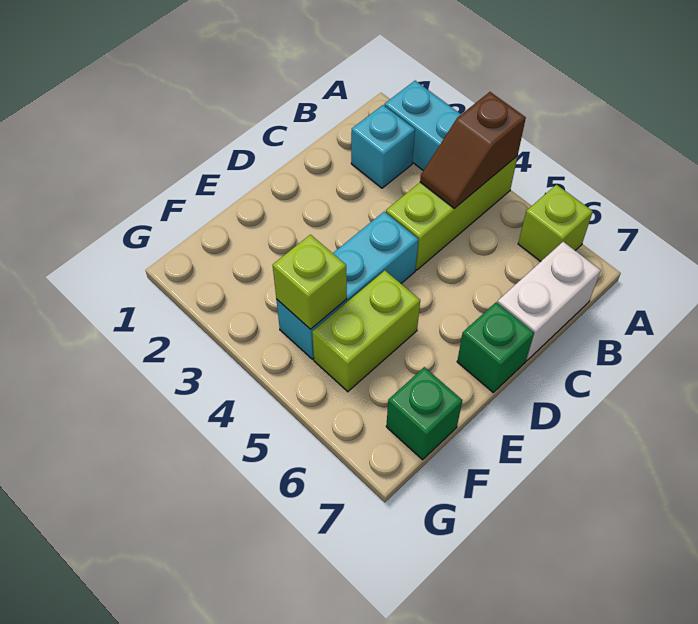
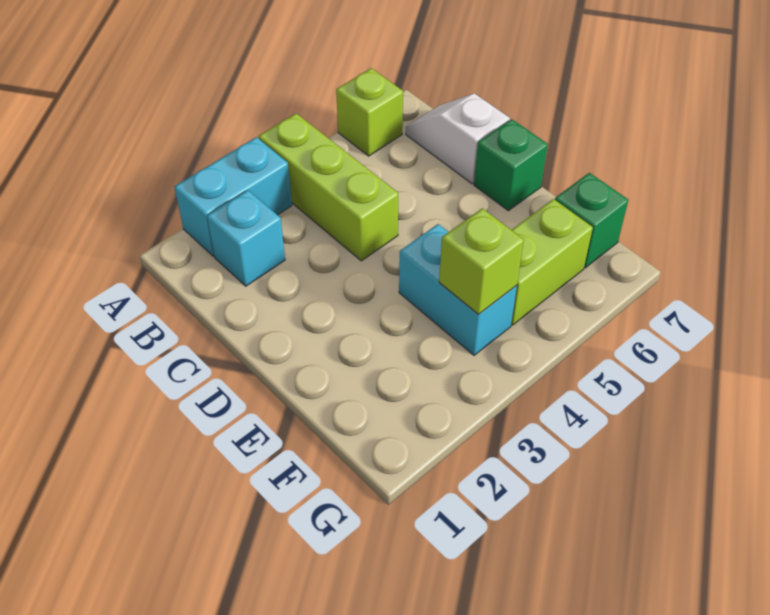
brown slope A4:B4 level 2 top A -> none
white brick B7:C7 level 1 -> white slope B7:C7 level 1 top C
cyan brick D4:F4 level 1 -> cyan brick E4:F4 level 1
lime brick E5:F5 level 1 -> lime brick F5:F6 level 1

